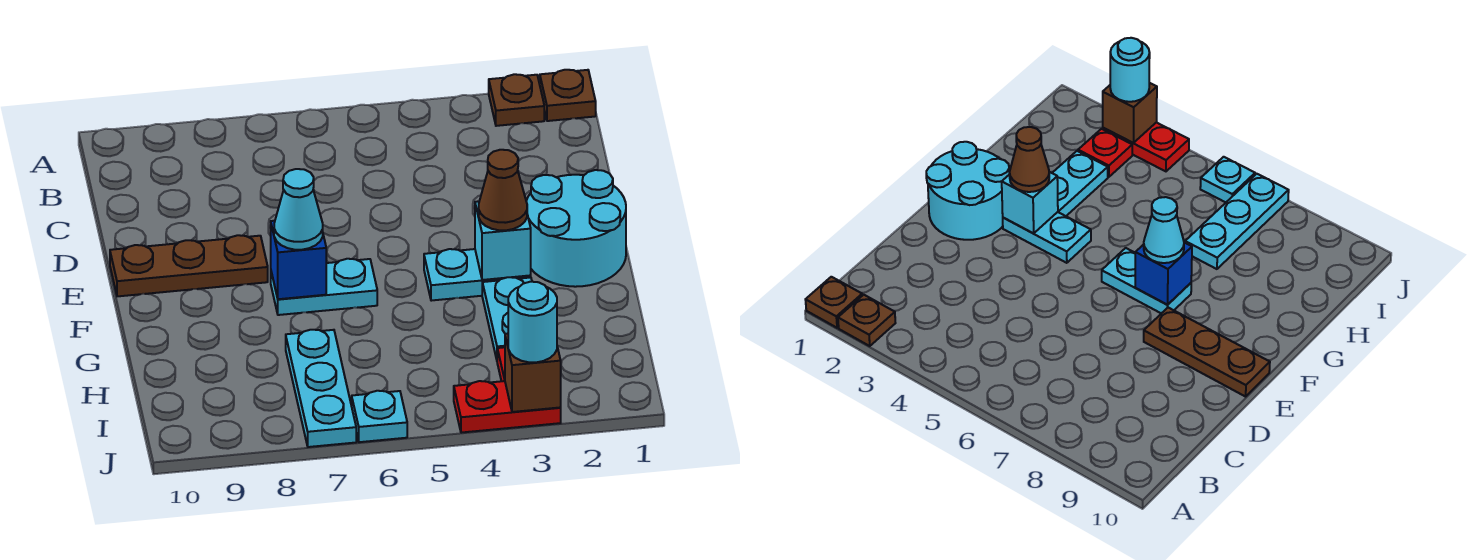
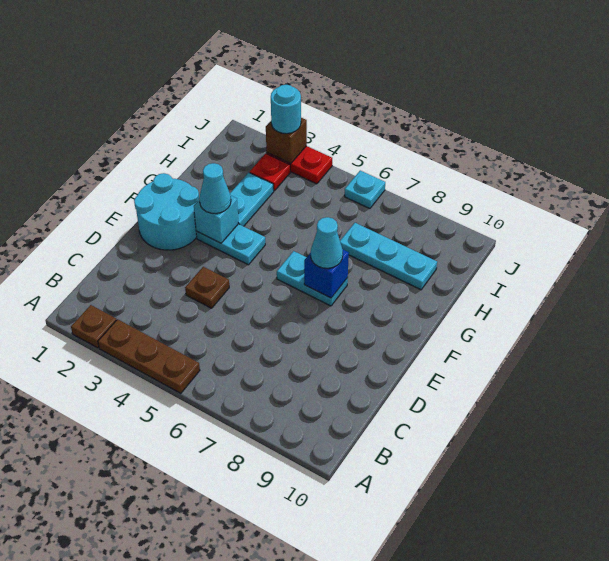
brown plate A1 level 1 -> brown plate D4 level 1
brown plate E8:E10 level 1 -> brown plate A3:A5 level 1
brown cone F3 level 3 -> cyan cone F3 level 3
cyan plate H7:J7 level 1 -> cyan plate H7:H9 level 1

